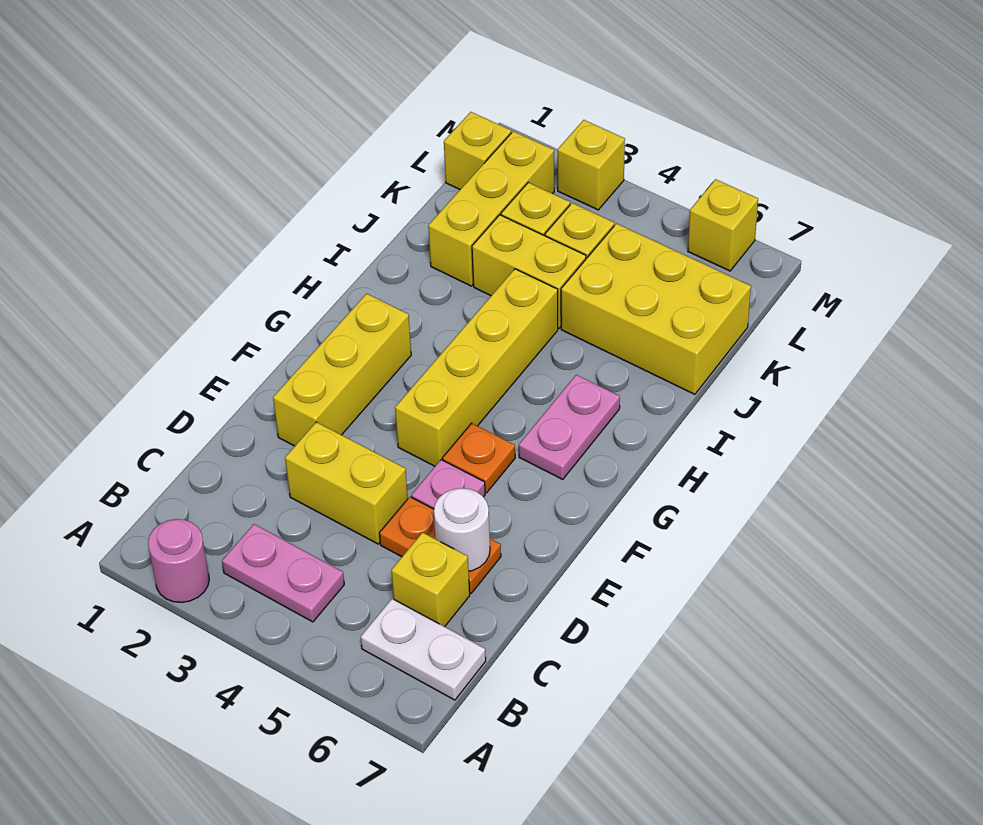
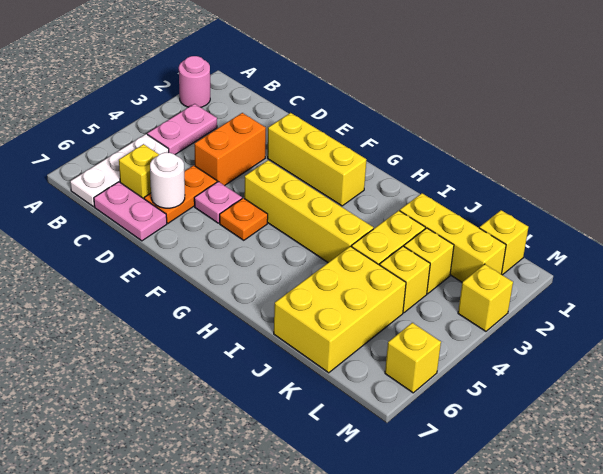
white plate B6:B7 level 1 -> white plate B5:B7 level 1
yellow brick D3:D4 level 1 -> orange brick D3:D4 level 1
pink plate G6:H6 level 1 -> pink plate C7:D7 level 1

